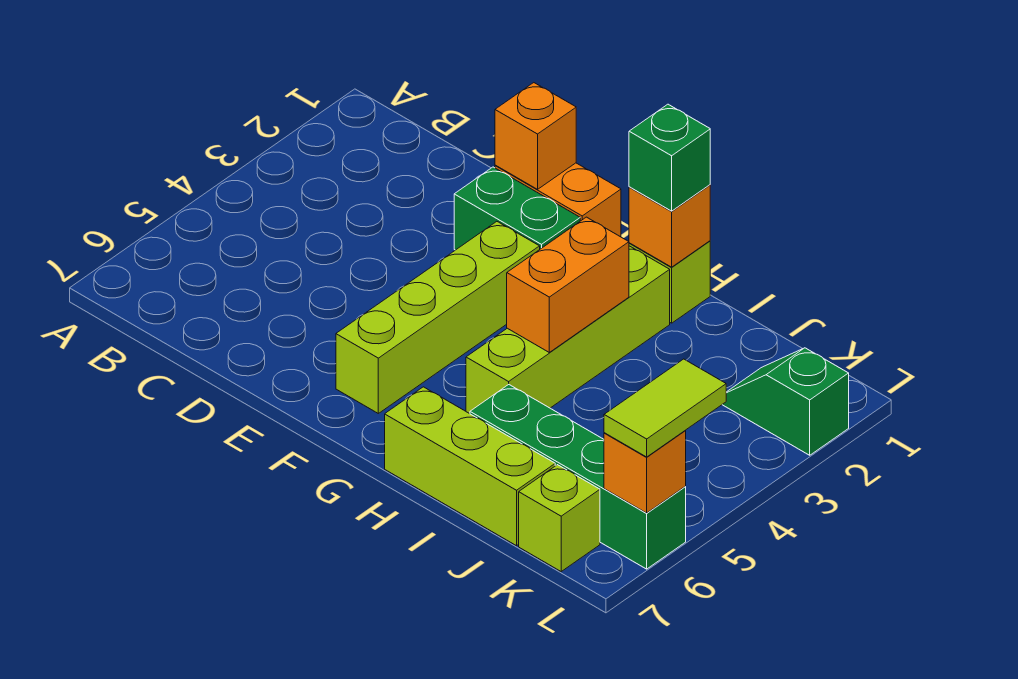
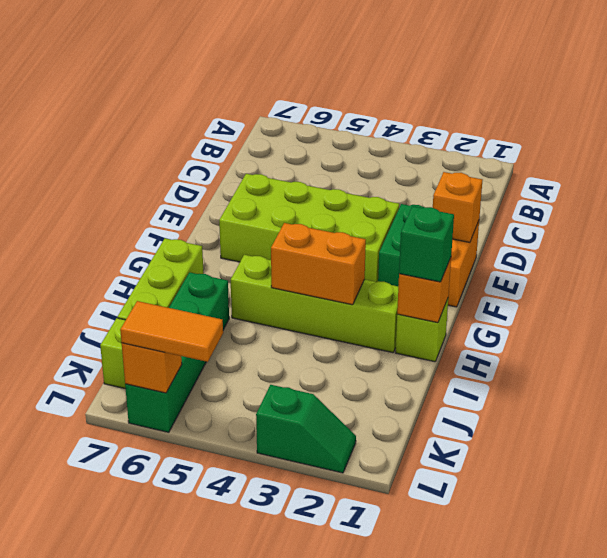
lime brick F3:F6 level 1 -> lime brick E3:F6 level 1
green slope K2:L2 level 1 top L -> green slope L2:L3 level 1 top 3
lime tile L5:L6 level 3 -> orange tile L5:L6 level 3

